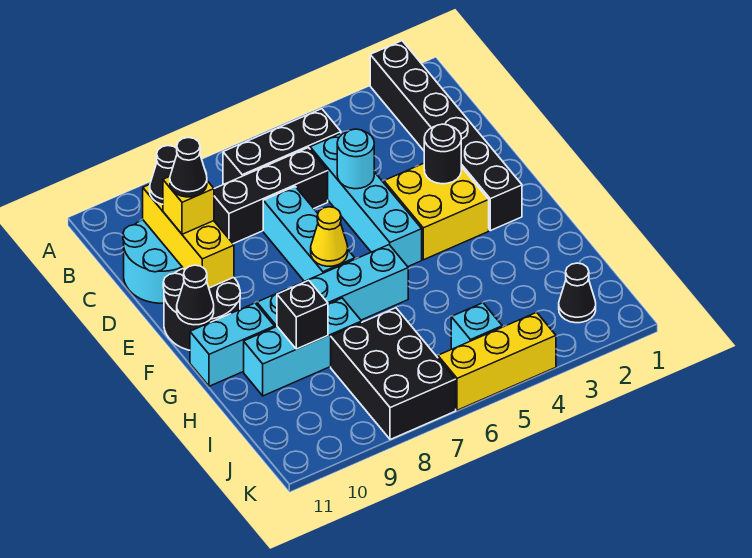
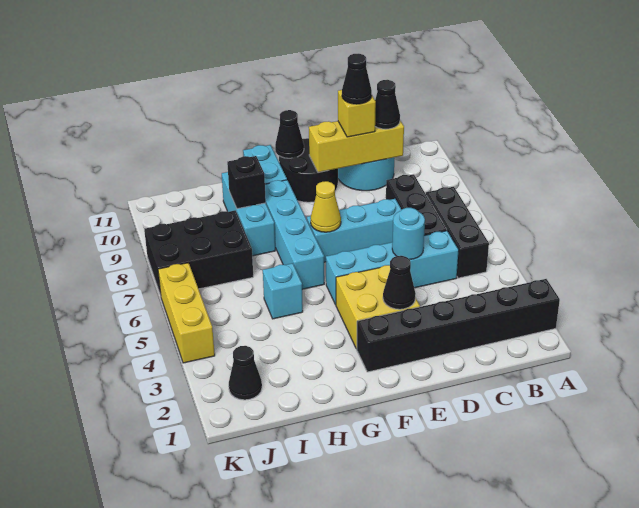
black round brick E3 level 2 -> black cone E3 level 2
cyan brick J5 level 1 -> cyan brick H5 level 1

